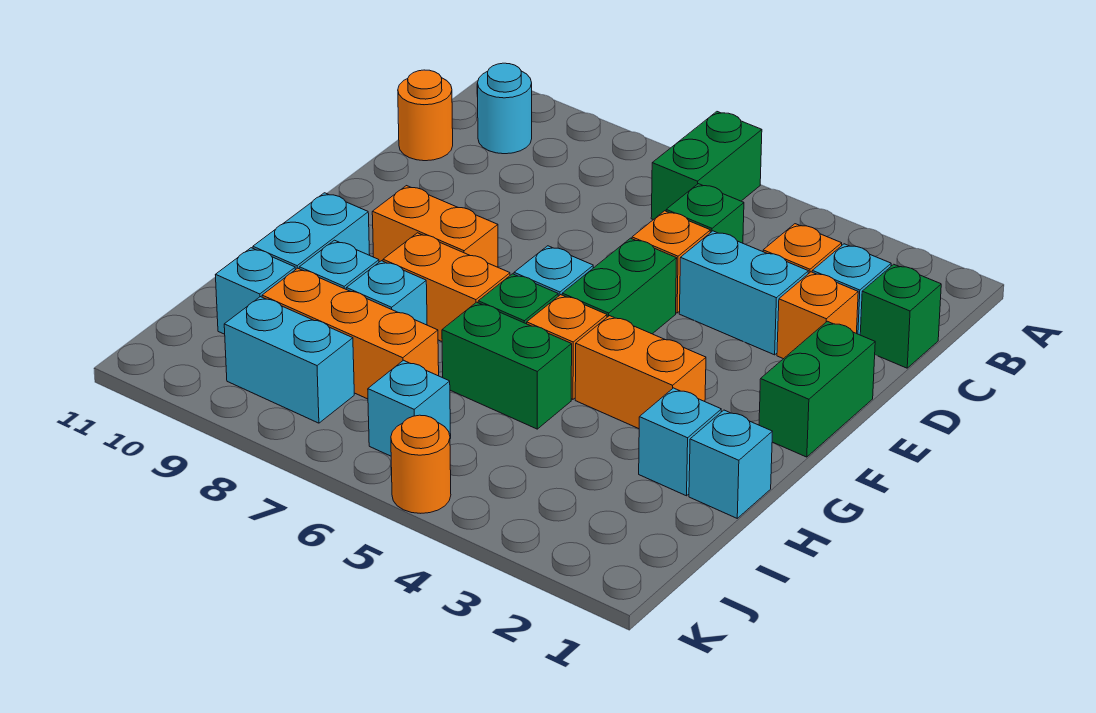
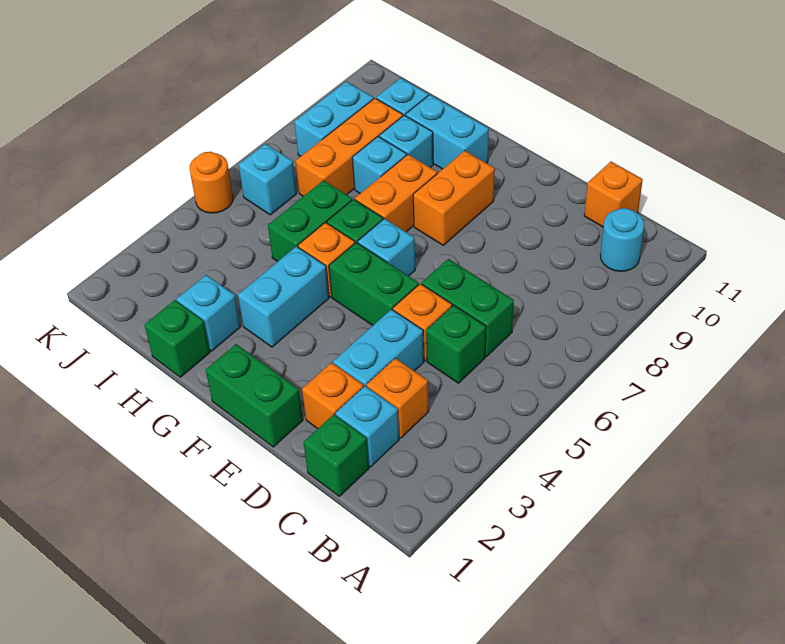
green brick A6:B6 level 1 -> green brick C6:D6 level 1
orange round brick C11 level 1 -> orange brick C11 level 1
orange brick G3:G4 level 1 -> cyan brick G3:G4 level 1
cyan brick H1 level 1 -> green brick H1 level 1

